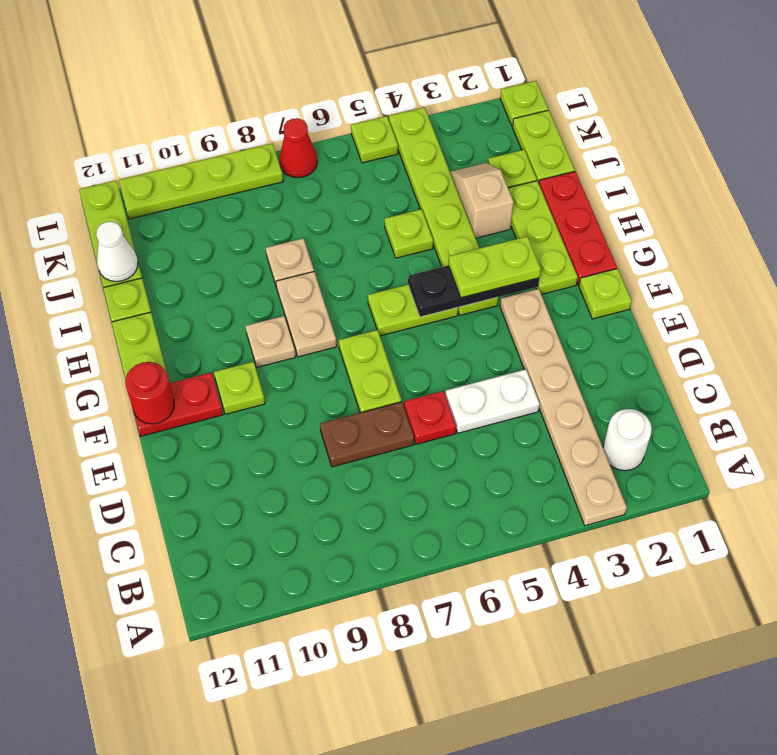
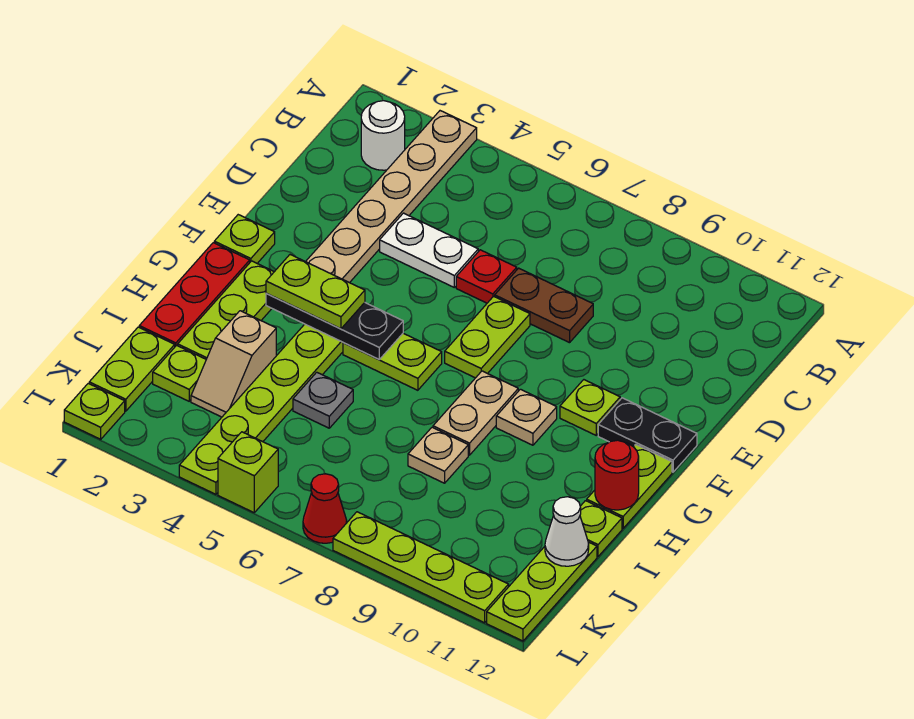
red plate F11:F12 level 1 -> black plate F11:F12 level 1
red round brick F12 level 2 -> red round brick H12 level 2
lime plate I5 level 1 -> grey plate I5 level 1
lime plate L5 level 1 -> lime brick L5 level 1

